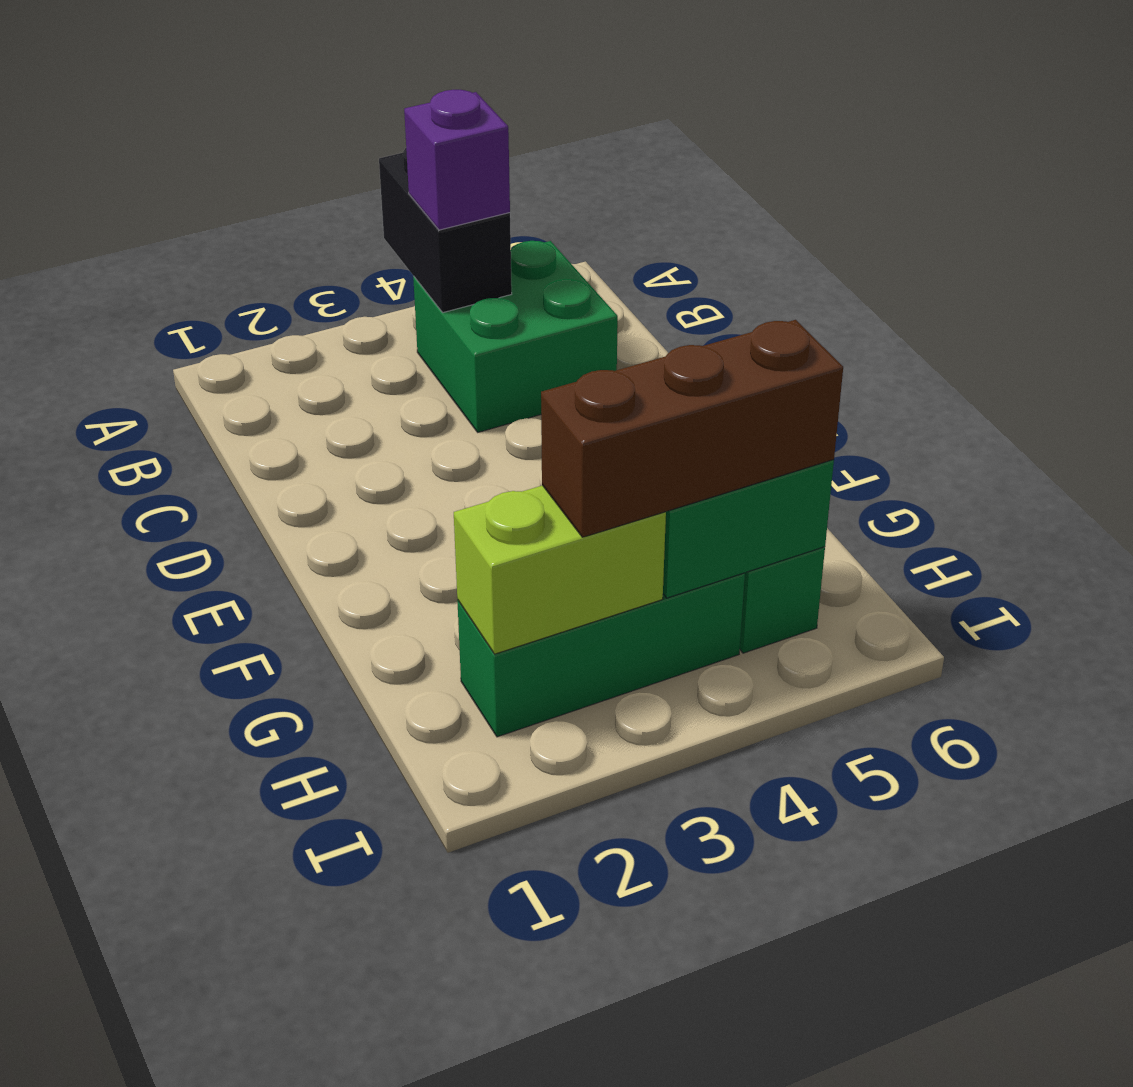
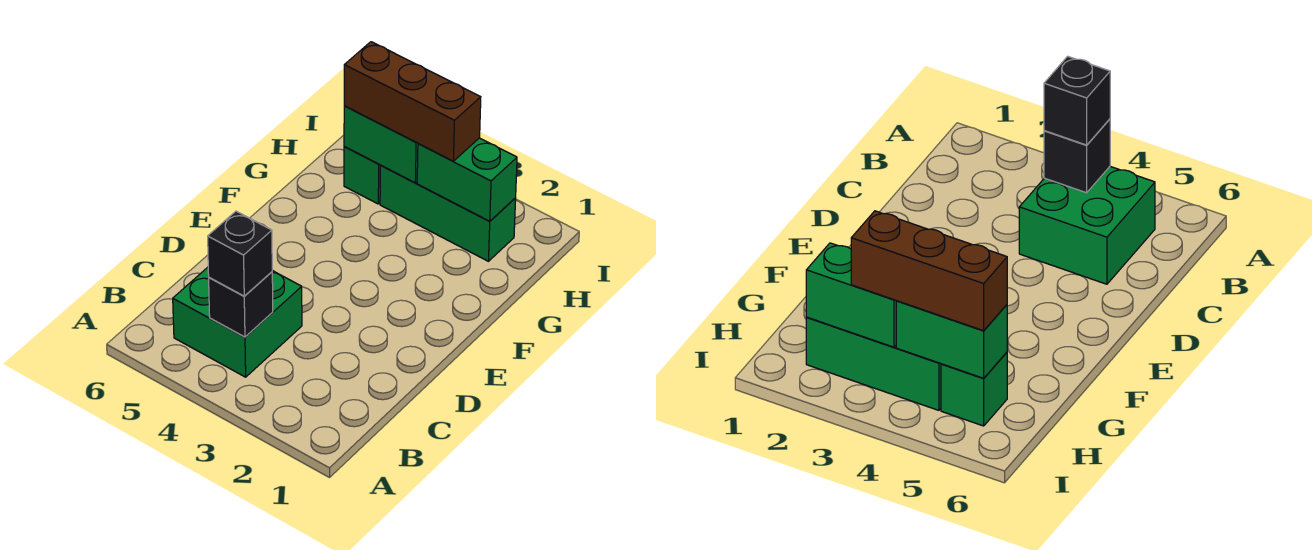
black brick A4:B4 level 2 -> black brick B4 level 2
purple brick B4 level 3 -> black brick B4 level 3
lime brick H2:H3 level 2 -> green brick H2:H3 level 2

